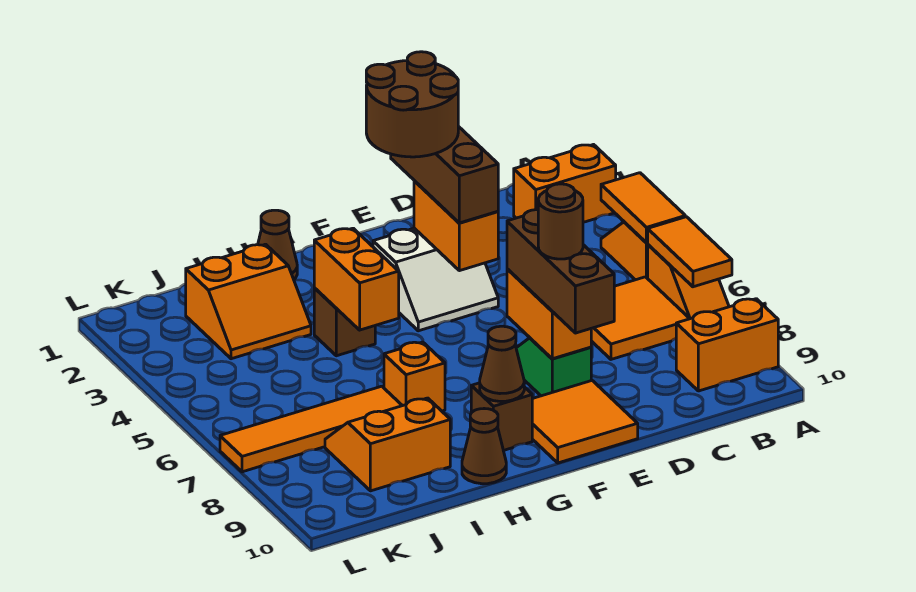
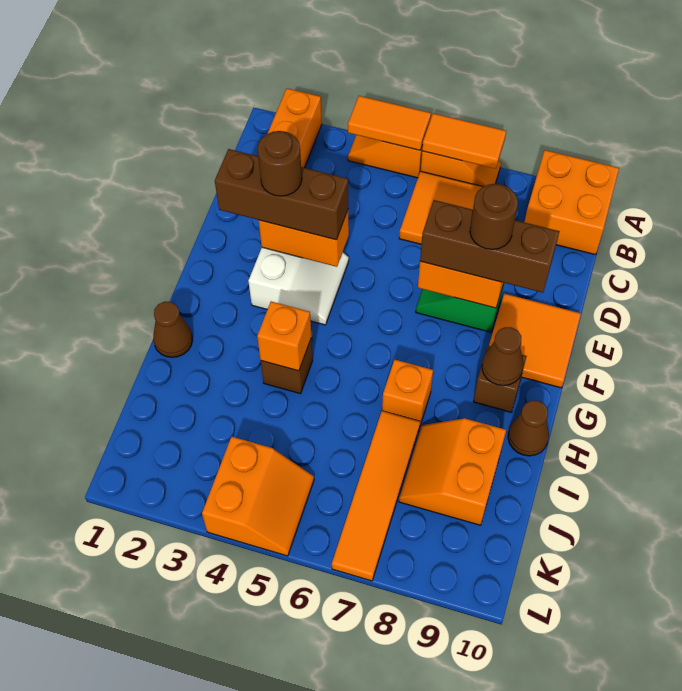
orange brick A9:B9 level 1 -> orange brick A9:B10 level 1
brown round brick E2:F3 level 4 -> brown round brick E3 level 4
orange brick H4:H5 level 2 -> orange brick H4 level 2
orange slope I2:J3 level 1 top 2 -> orange slope K4:L5 level 1 top 4

